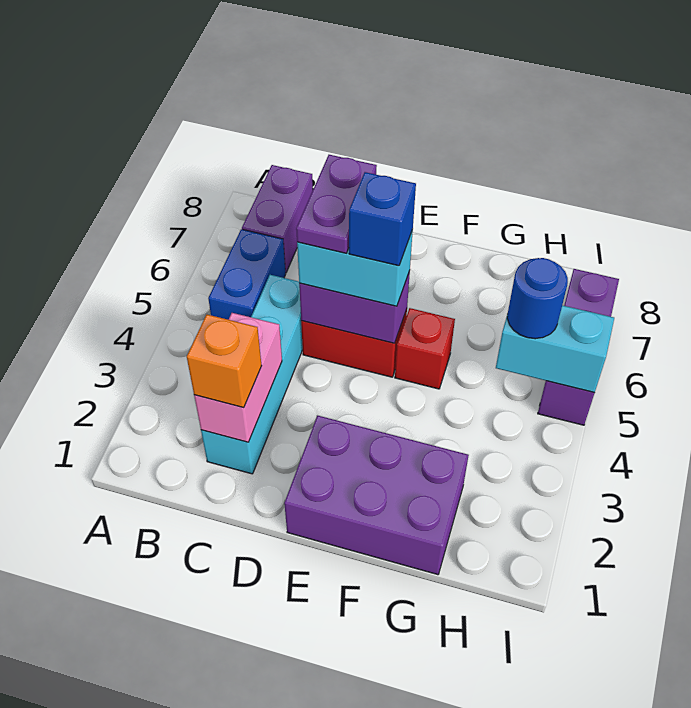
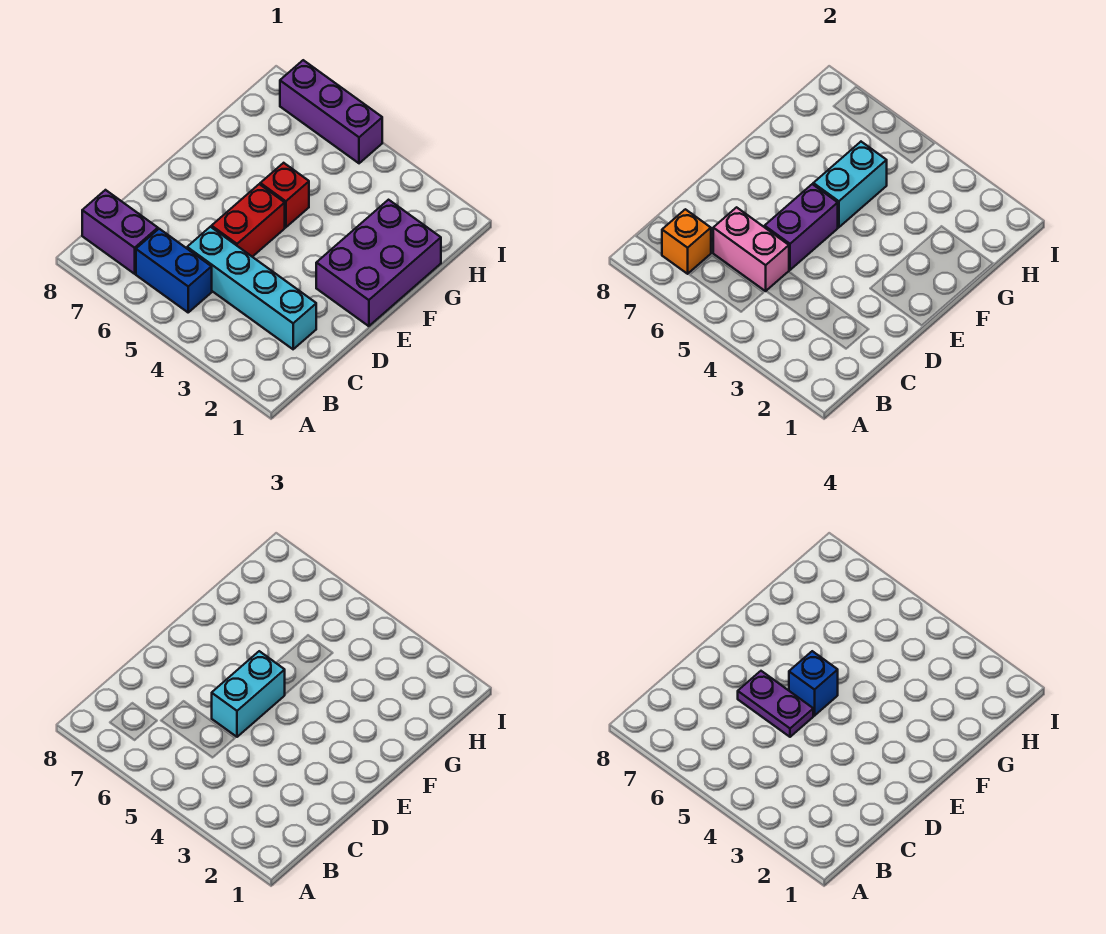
pink brick C2:C3 level 2 -> pink brick C5:C6 level 2
orange brick C2 level 3 -> orange brick B7 level 2
cyan brick H5:I5 level 2 -> cyan brick F5:G5 level 2
blue round brick H5 level 3 -> none

